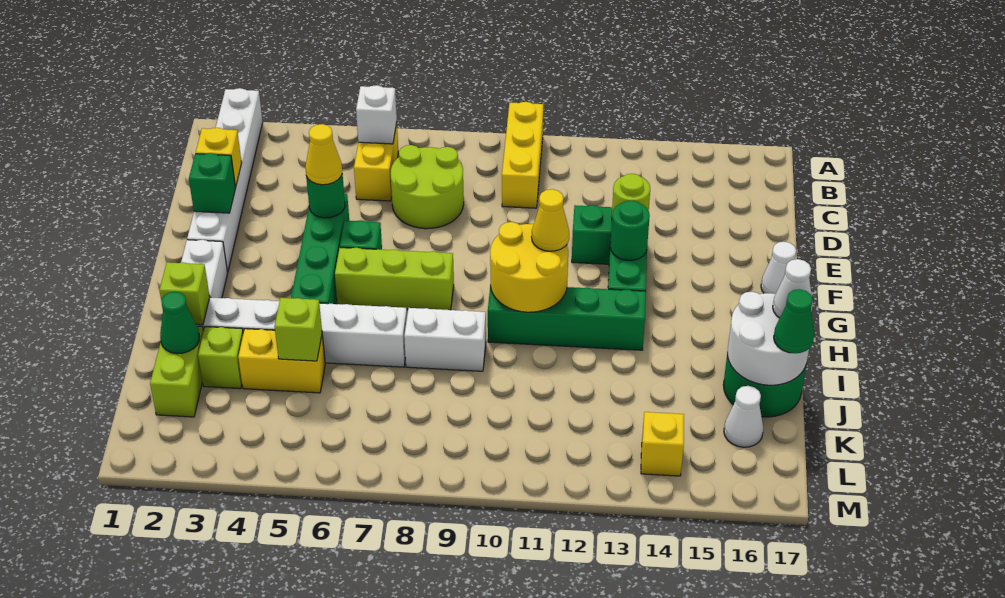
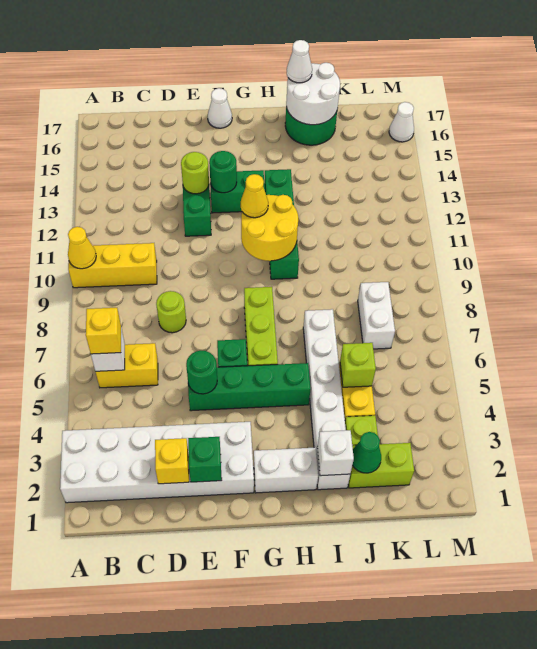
white brick A2:F2 level 1 -> white brick A2:F3 level 1
lime round brick C7:D8 level 1 -> lime round brick D8 level 1
yellow cone E5 level 3 -> yellow cone A10 level 2
lime brick I2 level 2 -> white brick I2 level 2
white brick I8:I9 level 1 -> white brick K7:K8 level 1
green cone J17 level 3 -> none
white cone K16 level 1 -> white cone M16 level 1
yellow brick L14 level 1 -> yellow brick B6 level 3

